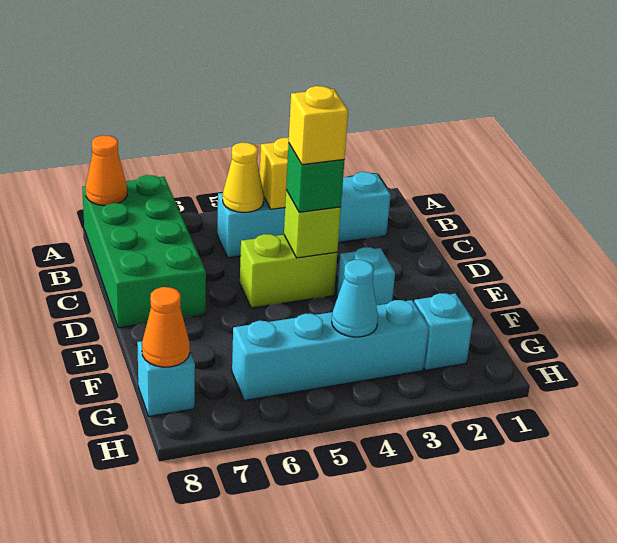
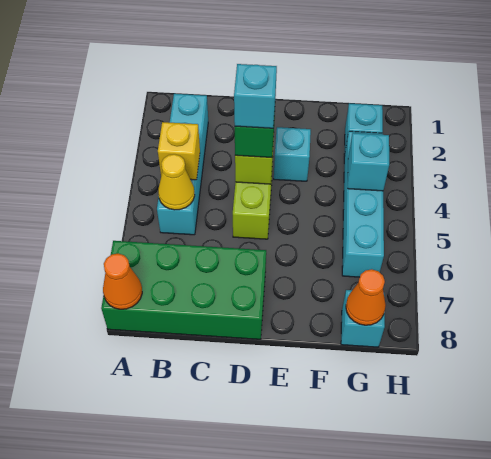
yellow brick D4 level 4 -> cyan brick D4 level 4
cyan cone G4 level 2 -> cyan brick G4 level 2

